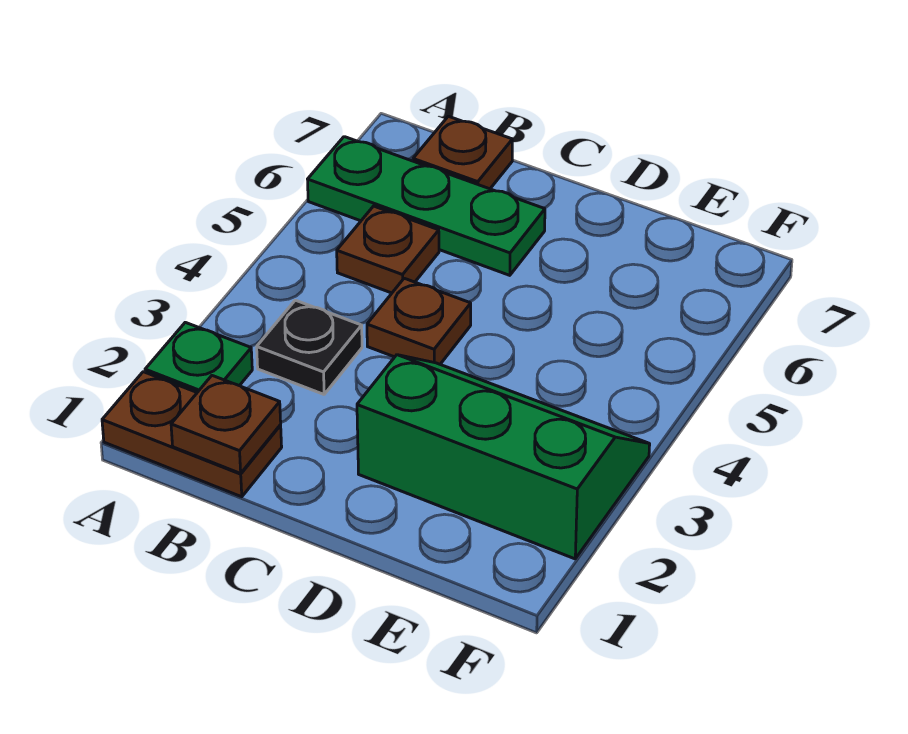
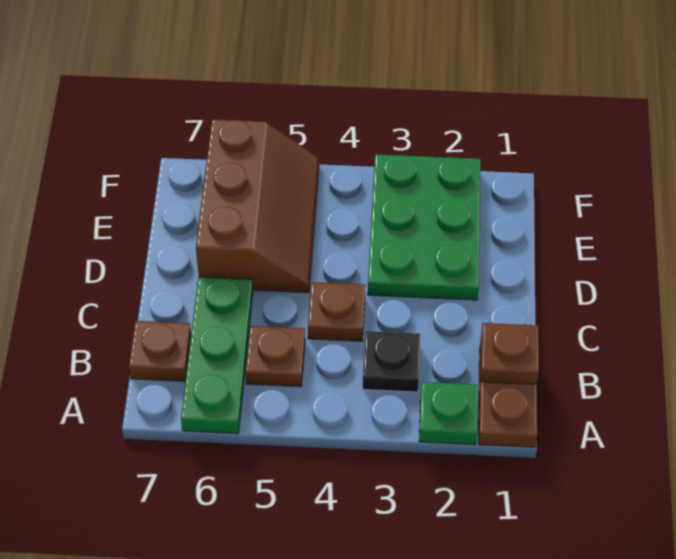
green slope D2:F3 level 1 top 2 -> green plate D2:F3 level 1
none -> brown slope D5:F6 level 1 top 6

